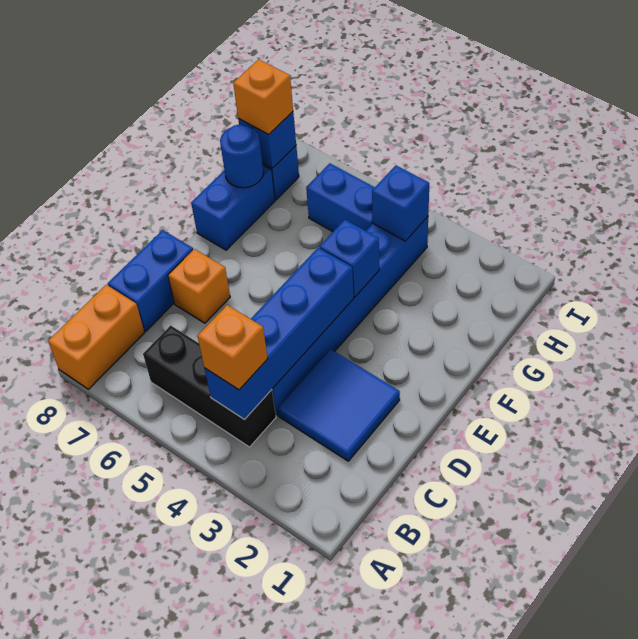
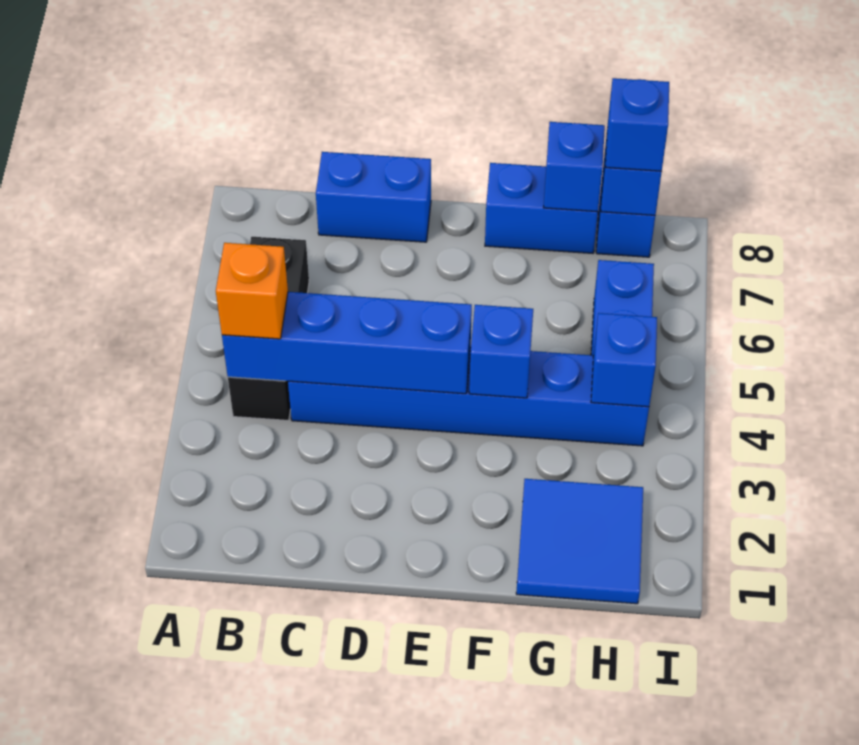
orange brick A8:B8 level 1 -> none
blue tile C2:D3 level 1 -> blue tile G1:H2 level 1
orange brick D7 level 1 -> none
blue round brick G8 level 2 -> blue brick G8 level 2
orange brick H8 level 3 -> blue brick H8 level 3

